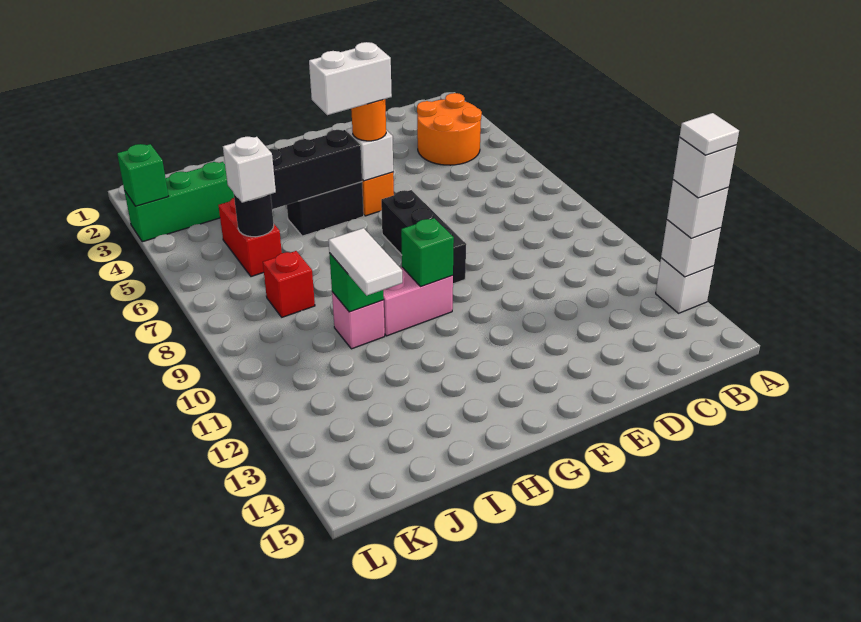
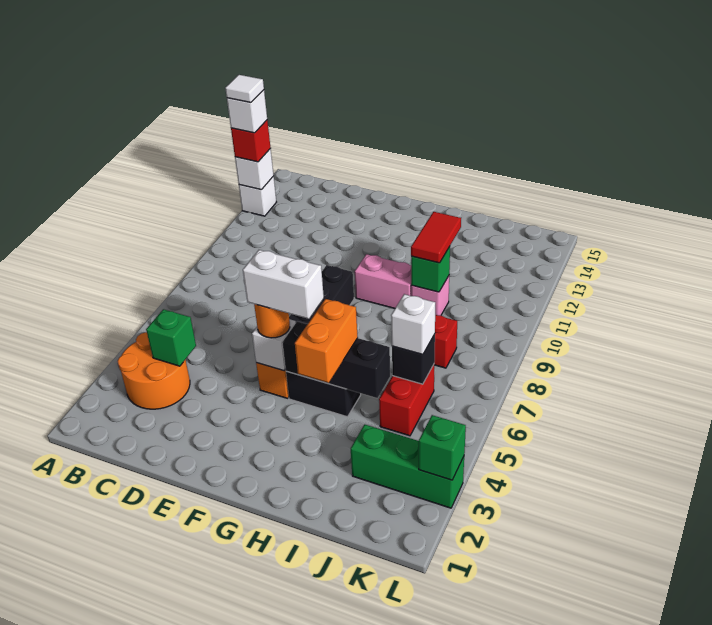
white brick A13 level 3 -> red brick A13 level 3
green brick G10 level 2 -> green brick C4 level 2
none -> orange brick H4:H5 level 3
white tile I10:I11 level 3 -> red tile I10:I11 level 3
black round brick J6 level 2 -> black brick J6 level 2

